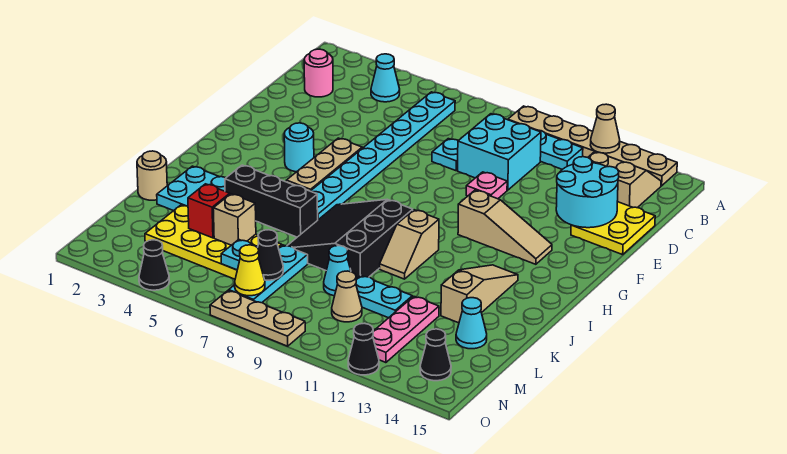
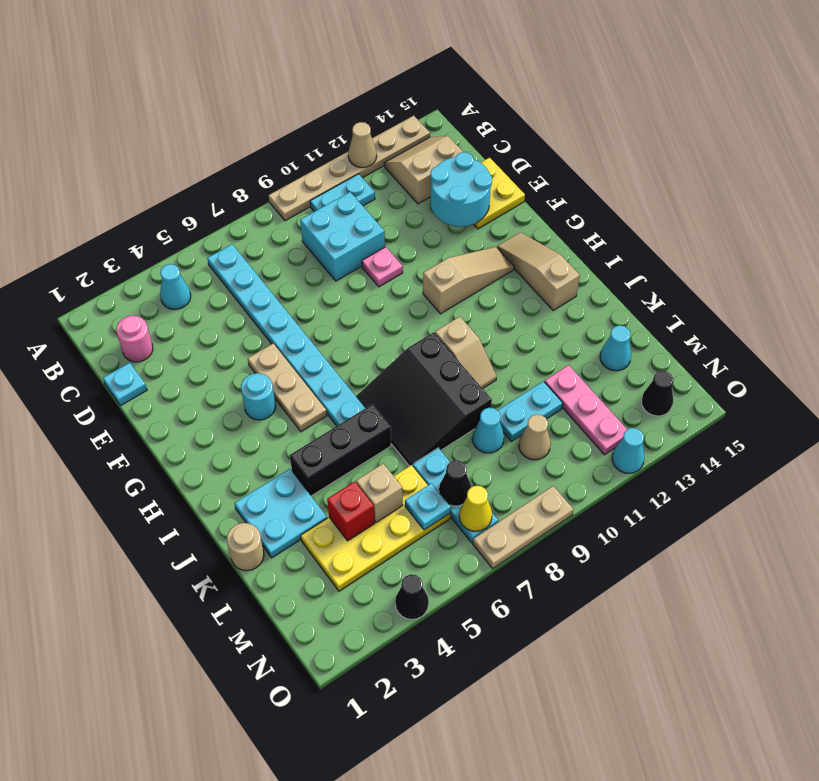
cyan plate D8 level 1 -> cyan plate D1 level 1
tan slope I13:K13 level 1 top K -> tan slope G14:I14 level 1 top I
black cone O12 level 1 -> cyan cone O12 level 1

